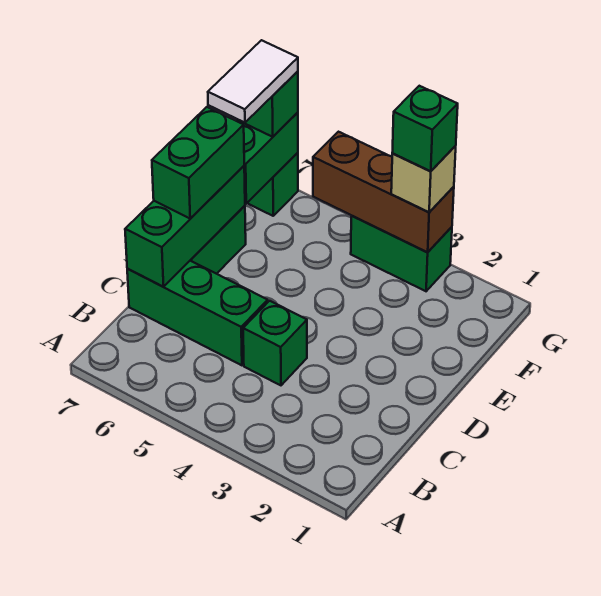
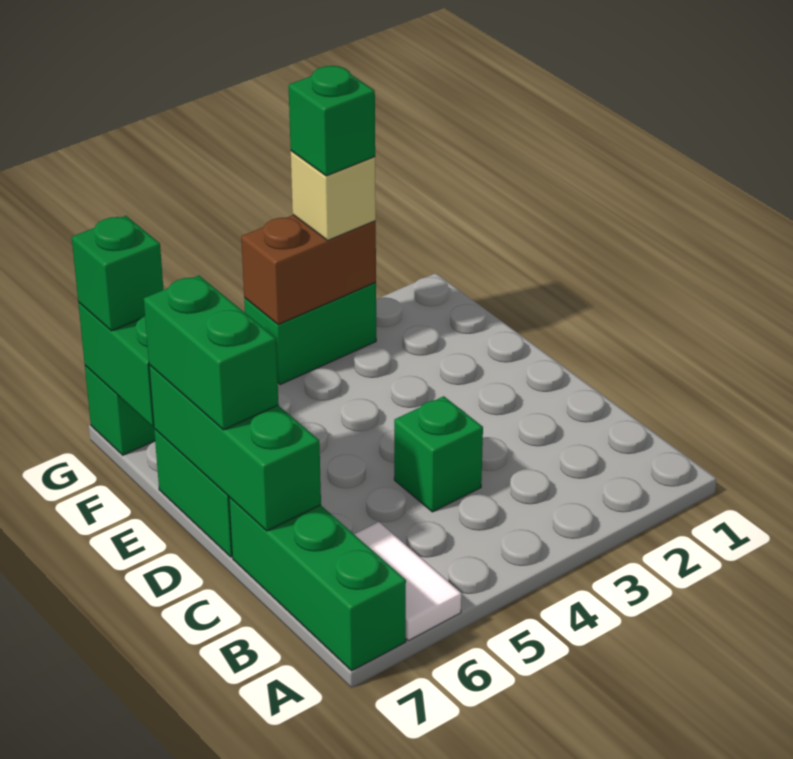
green brick C5:C7 level 1 -> green brick A7:C7 level 1
white tile F7:G7 level 4 -> white tile A6:B6 level 1
brown brick G3:G5 level 2 -> brown brick G3:G4 level 2

